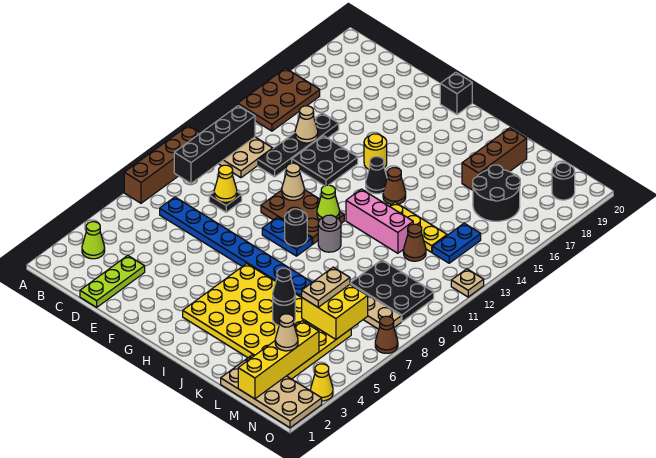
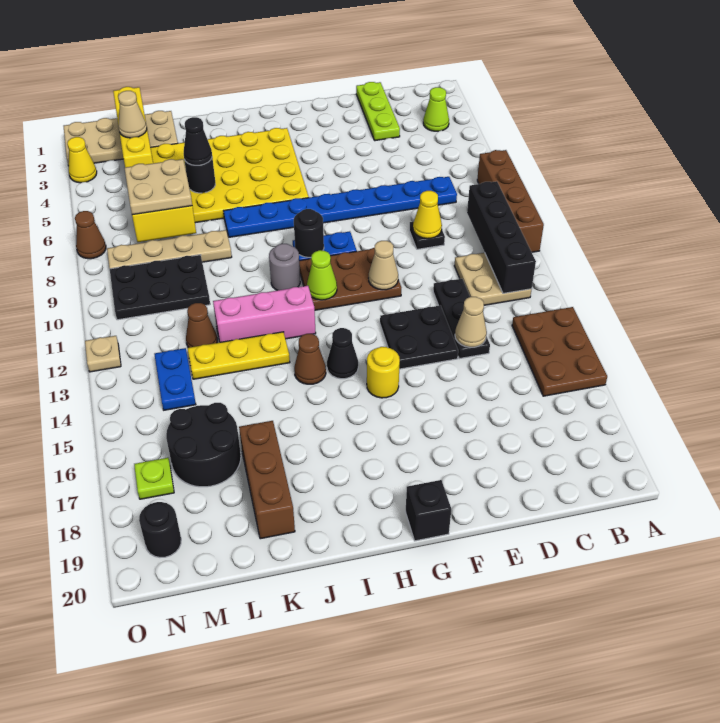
black plate D12:D15 level 1 -> black plate D12:D14 level 1
tan plate L6:L7 level 3 -> tan plate L6:M7 level 3
none -> lime plate N17 level 1

